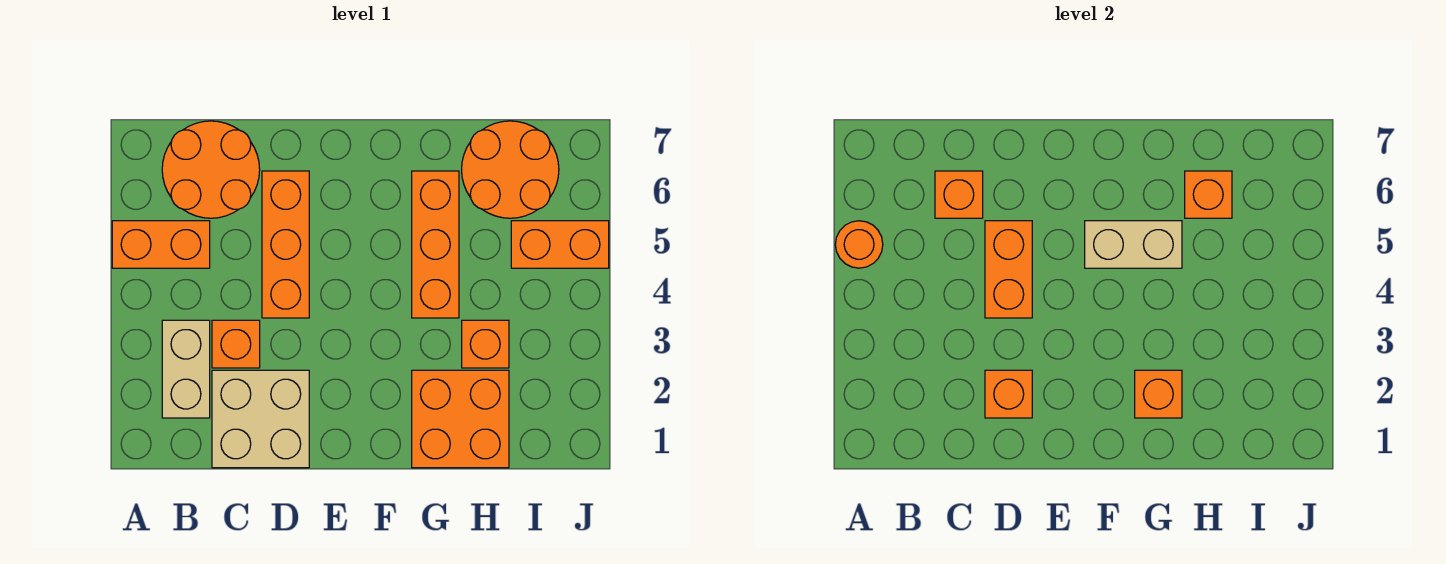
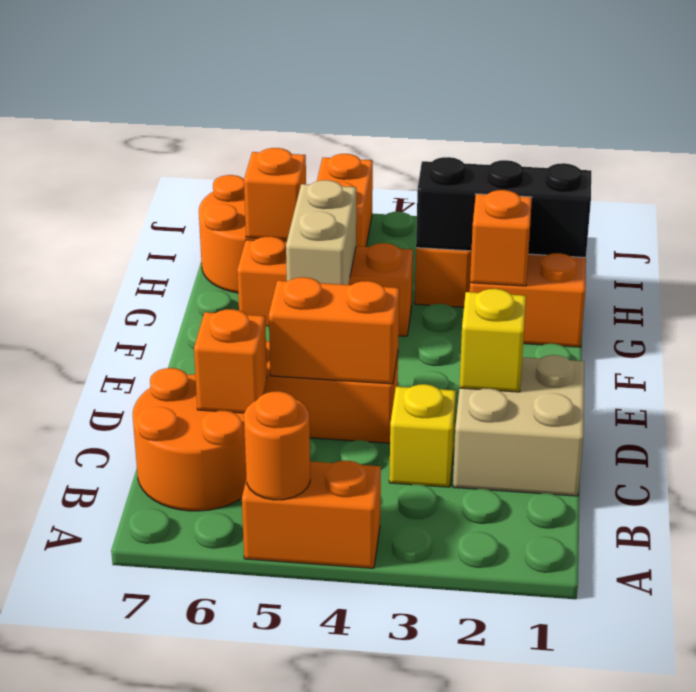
orange brick A5:B5 level 1 -> orange brick A4:A5 level 1
tan brick B2:B3 level 1 -> none
orange brick C3 level 1 -> yellow brick C3 level 1
orange brick D2 level 2 -> yellow brick D2 level 2
none -> black brick H1:H3 level 2

